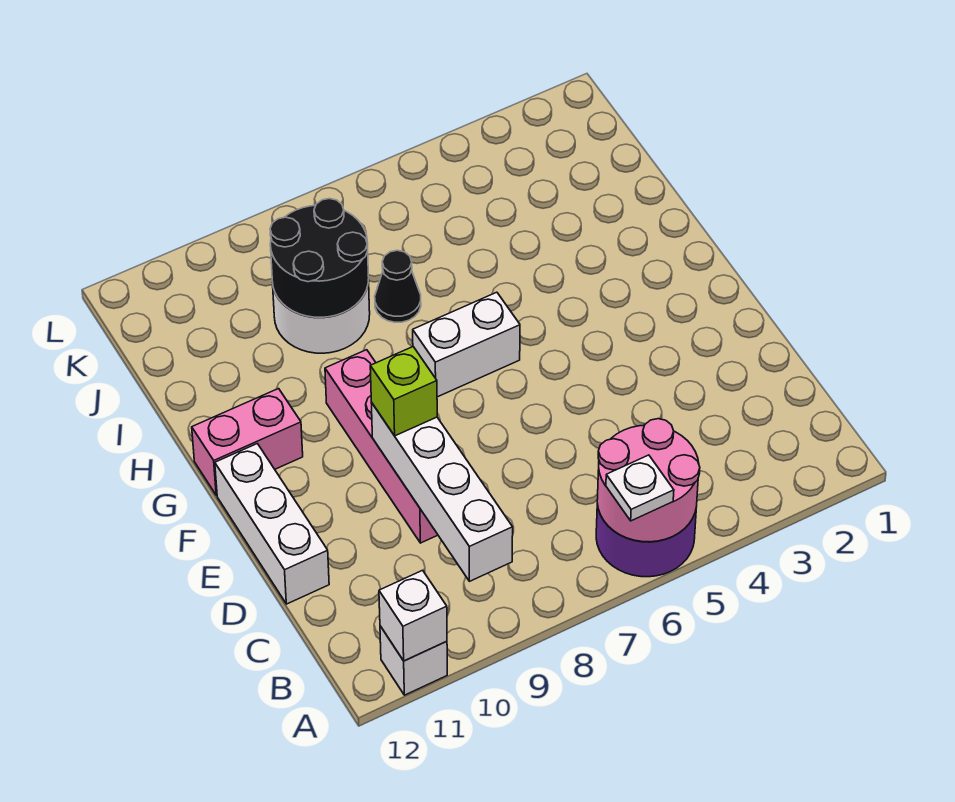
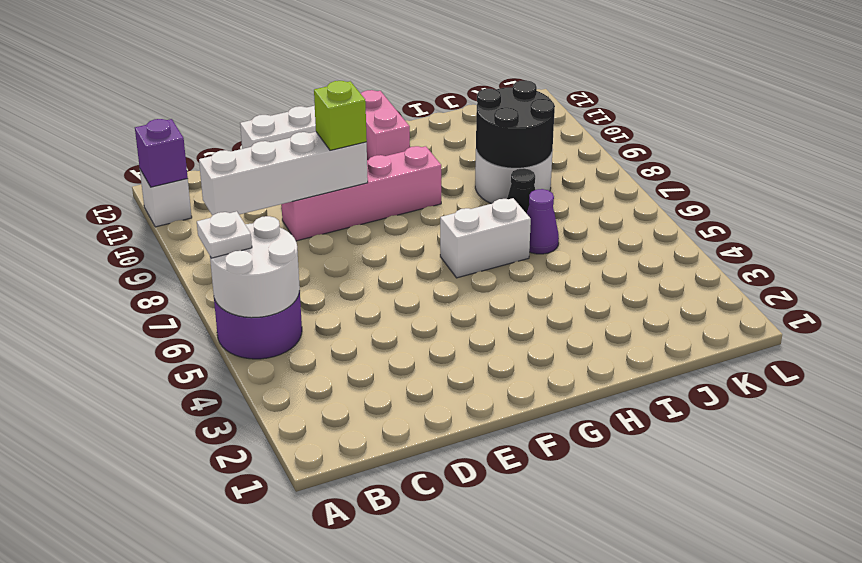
pink round brick A5:B6 level 2 -> white round brick A5:B6 level 2
white brick A11 level 2 -> purple brick A11 level 2
white brick G6:G7 level 1 -> white brick G6:H6 level 1
none -> purple cone I6 level 1

